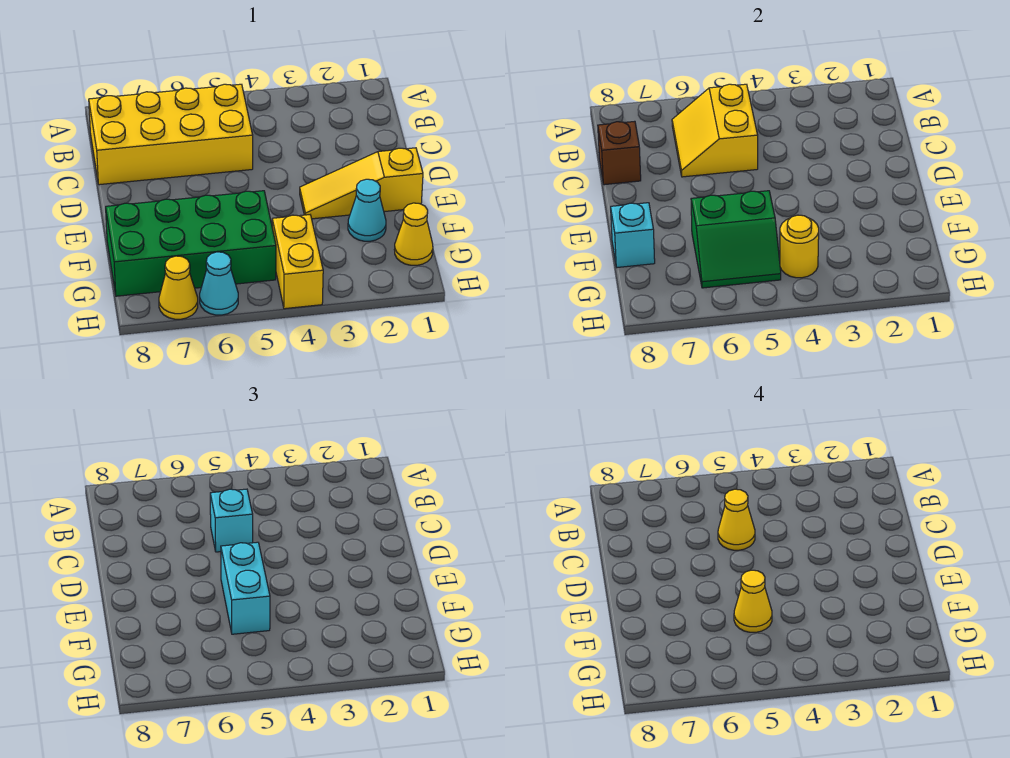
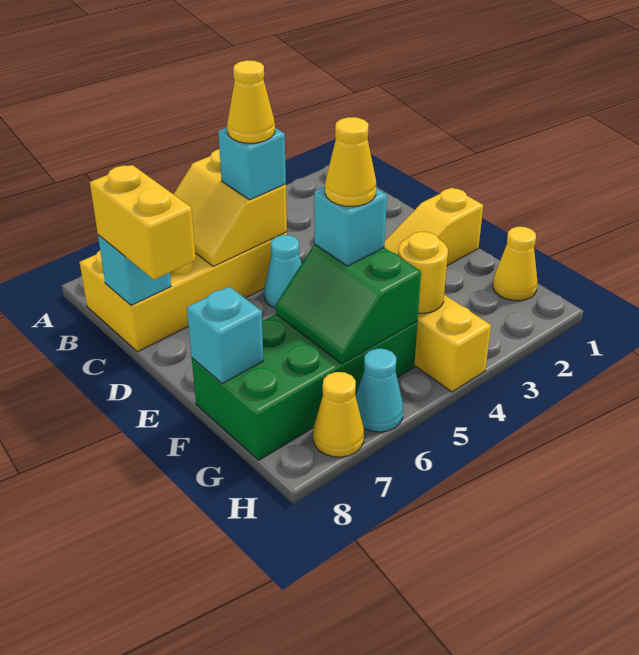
brown brick C8 level 2 -> cyan brick C8 level 2
none -> yellow brick C8:D8 level 3
cyan brick E5:F5 level 3 -> cyan brick F5 level 3
cyan cone F2 level 1 -> cyan cone D5 level 1
green slope F5:G6 level 2 top F -> green slope F5:G6 level 2 top 5

